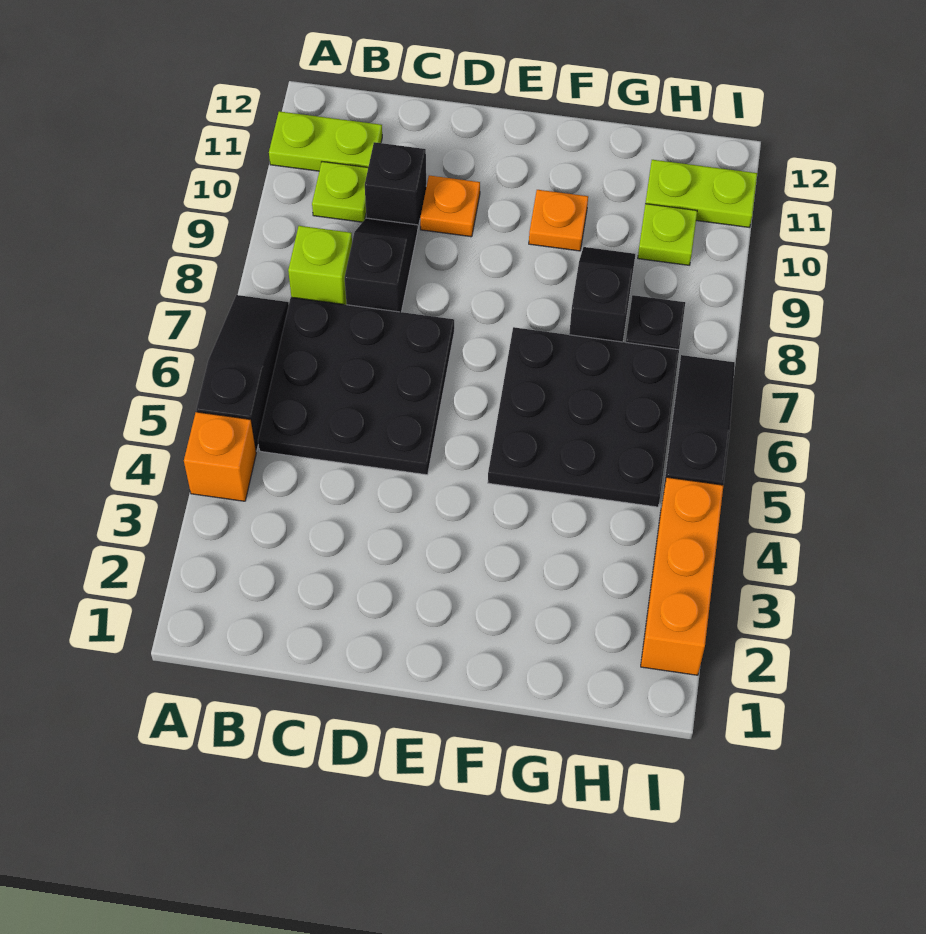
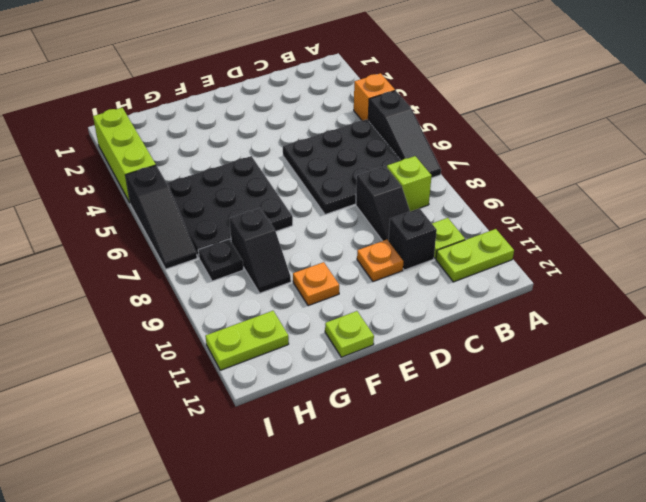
lime plate H10 level 1 -> lime plate F12 level 1
orange brick I2:I4 level 1 -> lime brick I2:I4 level 1

